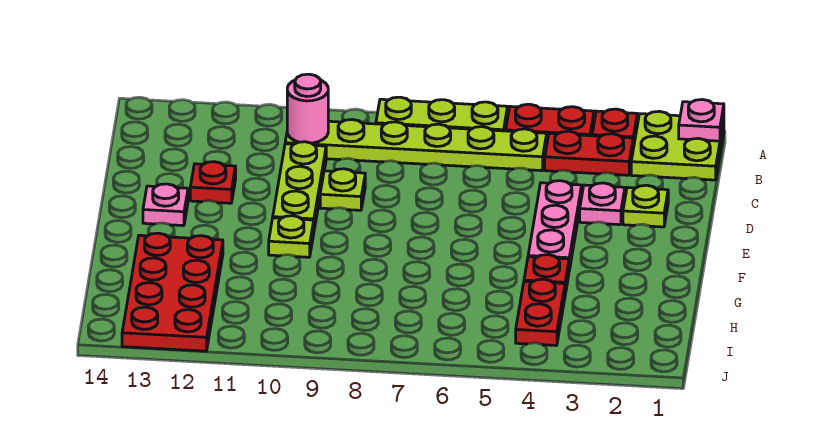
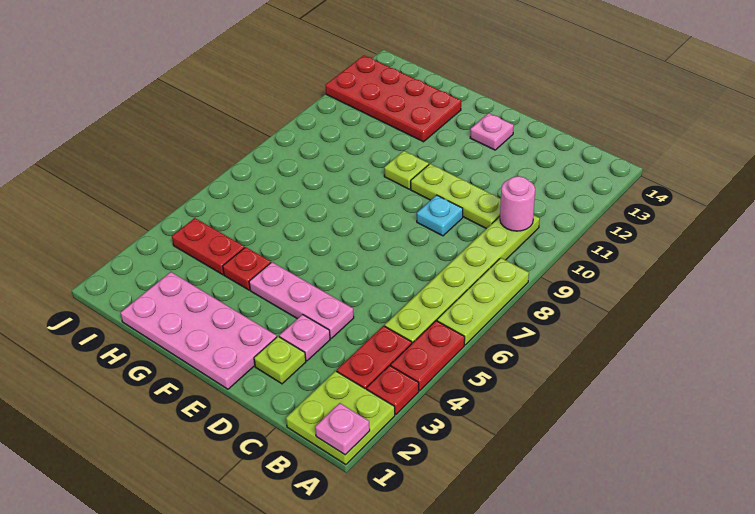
lime plate D9 level 1 -> cyan plate D9 level 1
red plate D12 level 1 -> none
none -> pink plate E1:H2 level 1

